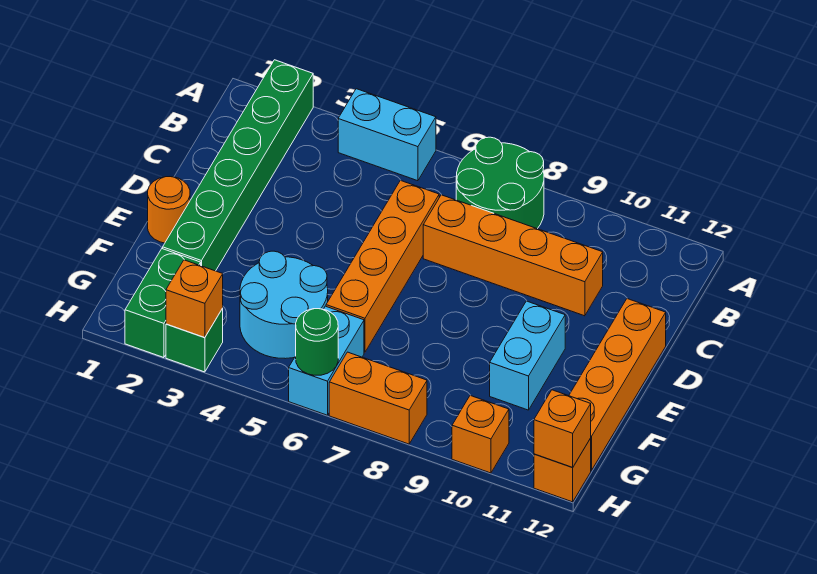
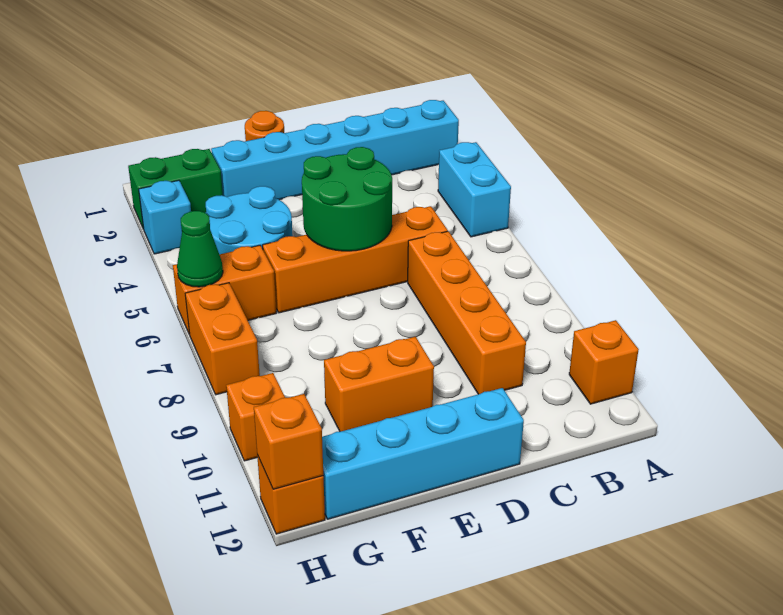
green brick A2:F2 level 1 -> cyan brick A2:F2 level 1
green round brick A7:B8 level 1 -> green round brick D5:E6 level 2
orange brick D12:G12 level 1 -> cyan brick D12:G12 level 1
cyan brick E10:F10 level 1 -> orange brick E10:F10 level 1
cyan brick G6:H6 level 1 -> orange brick G6:H6 level 1
green brick H3 level 1 -> cyan brick H3 level 1
orange brick H3 level 2 -> orange brick A11 level 1
green round brick H6 level 2 -> green cone H6 level 2

